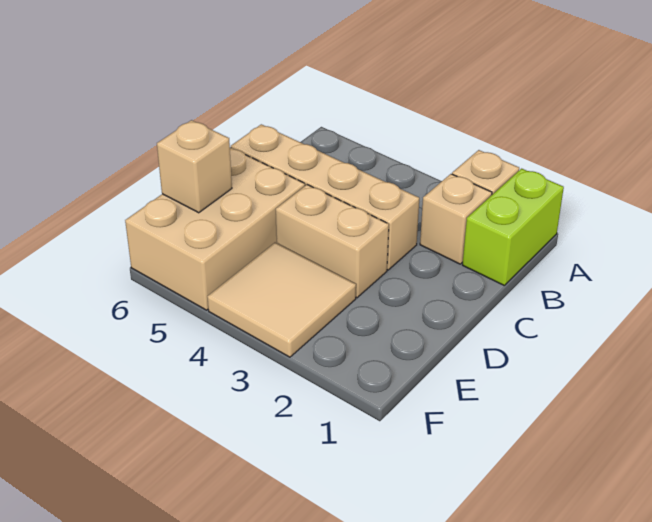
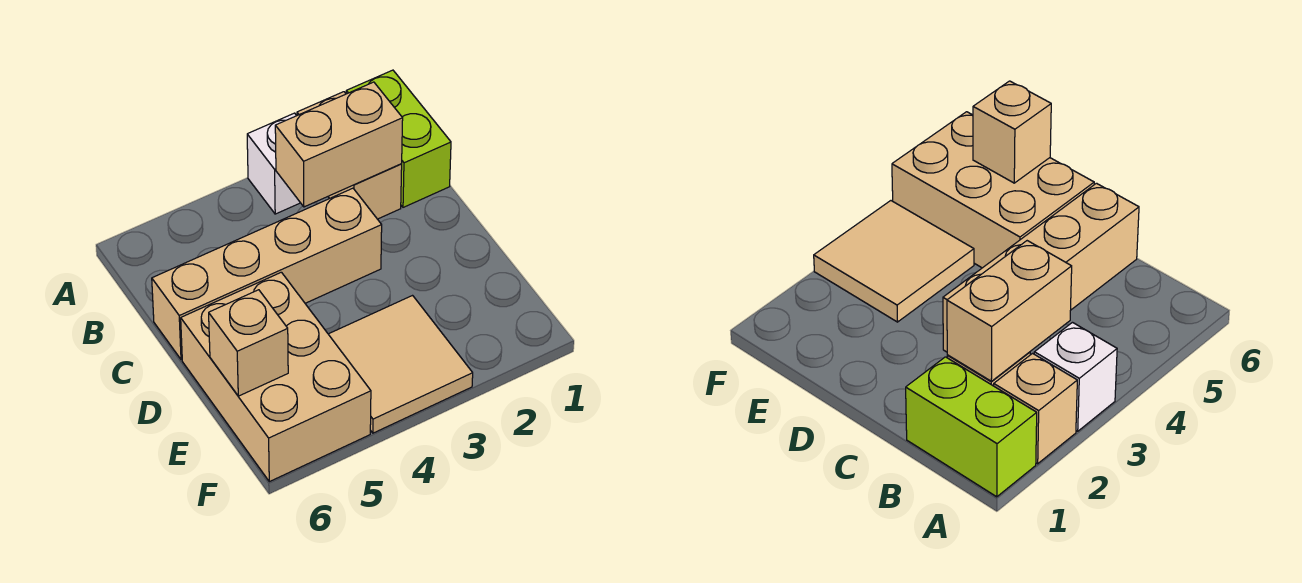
none -> white brick A3 level 1
tan brick D3:D4 level 1 -> tan brick B2:B3 level 2

